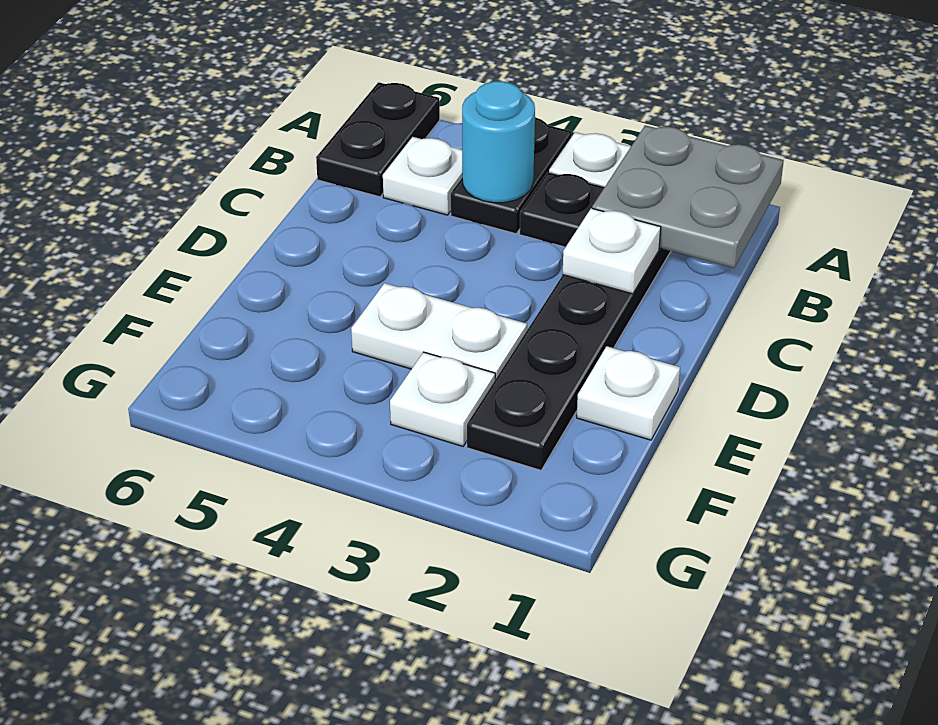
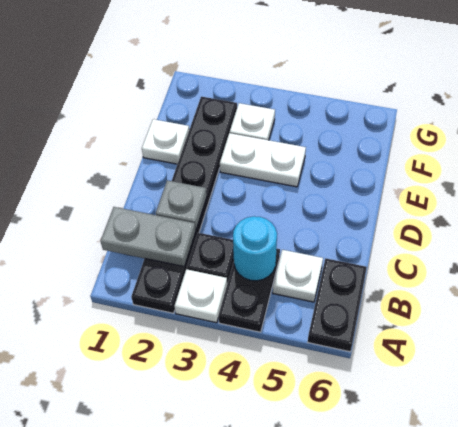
grey plate A1:B2 level 2 -> grey plate B1:B2 level 2
white plate C2 level 2 -> grey plate C2 level 2

